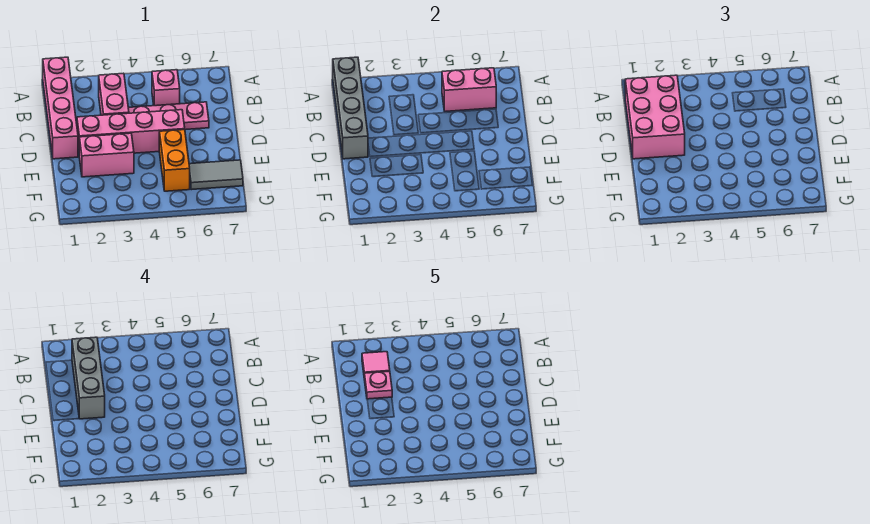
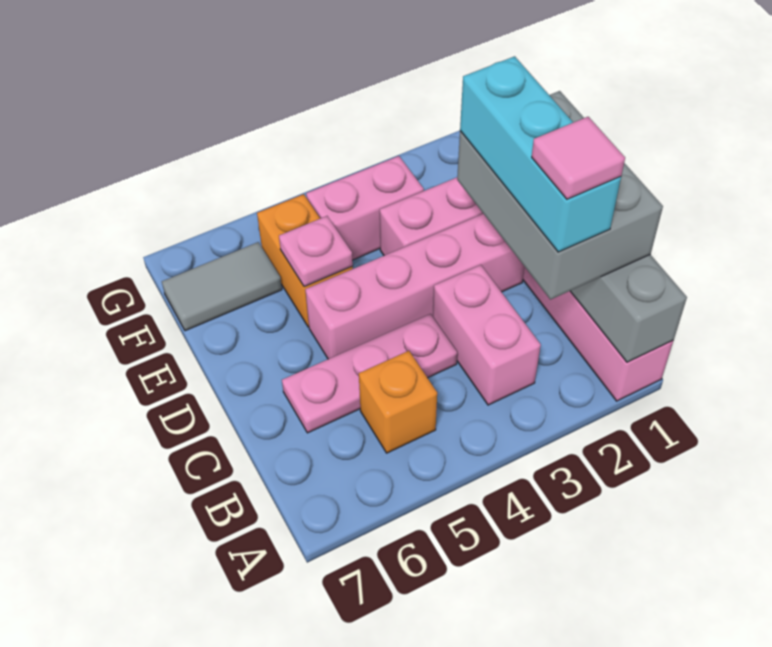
pink brick B1:D2 level 3 -> grey brick B1:D2 level 3
grey brick B2:D2 level 4 -> cyan brick B2:D2 level 4
pink brick B5 level 1 -> orange brick B5 level 1
pink brick B5:B6 level 2 -> pink brick F3:F4 level 1
pink plate C2 level 5 -> pink plate E5 level 2

